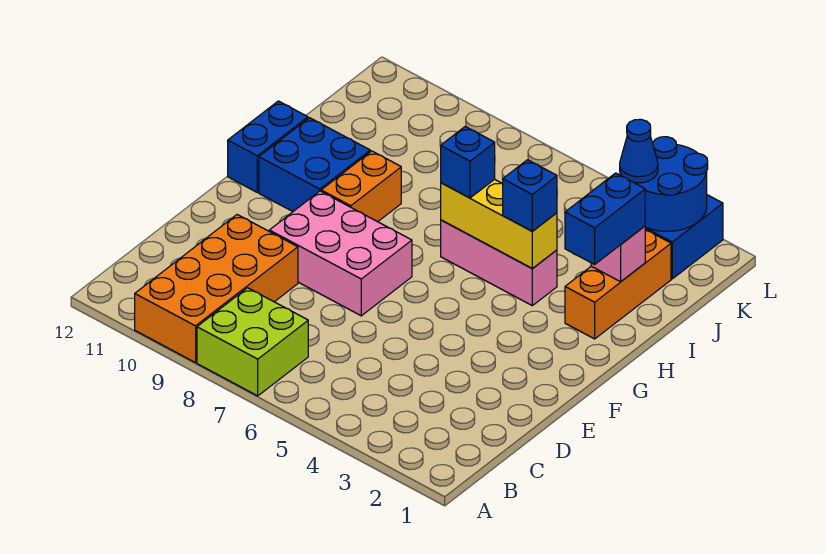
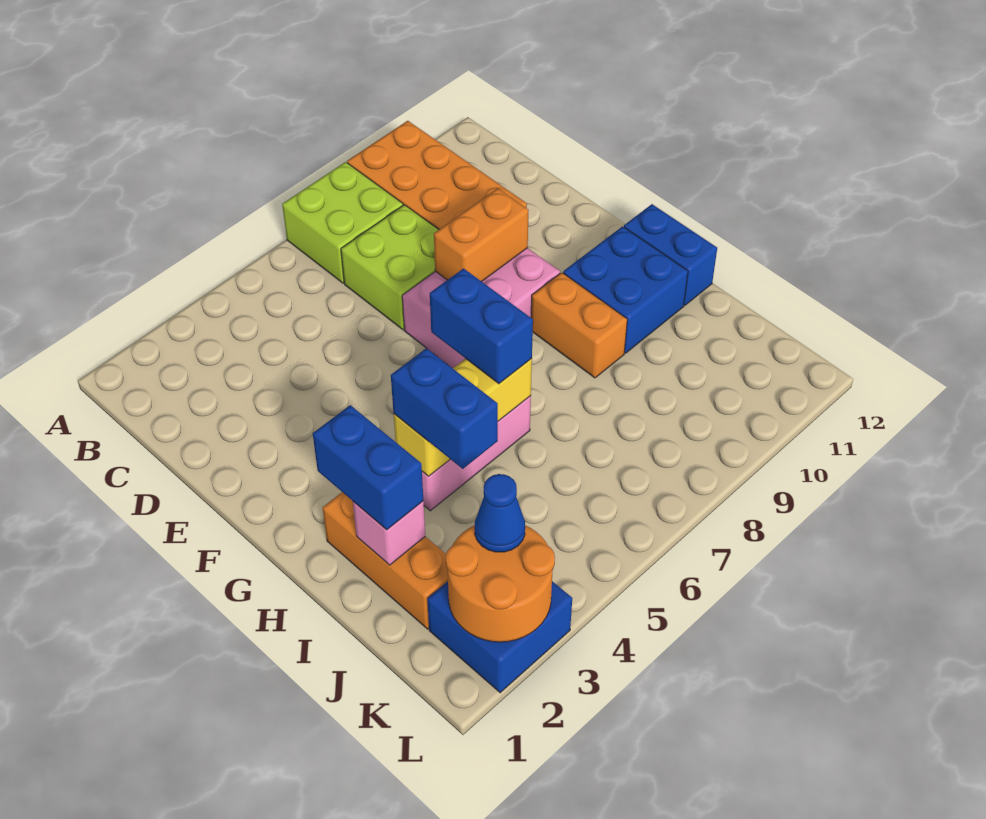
none -> lime brick C7:D8 level 1
none -> orange brick E8:E9 level 2
blue brick H4 level 3 -> blue brick H4:I4 level 3
blue brick H6 level 3 -> blue brick G6:H6 level 3
blue round brick K2:L3 level 2 -> orange round brick K2:L3 level 2

